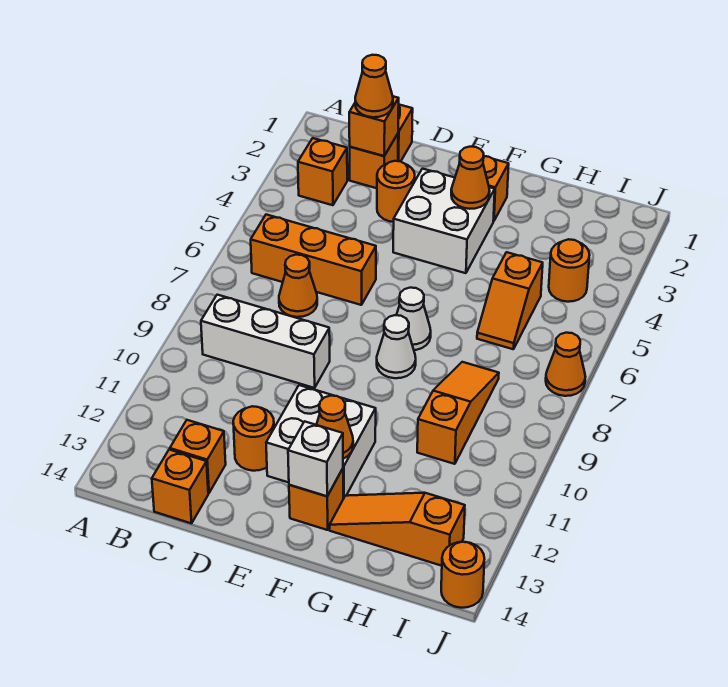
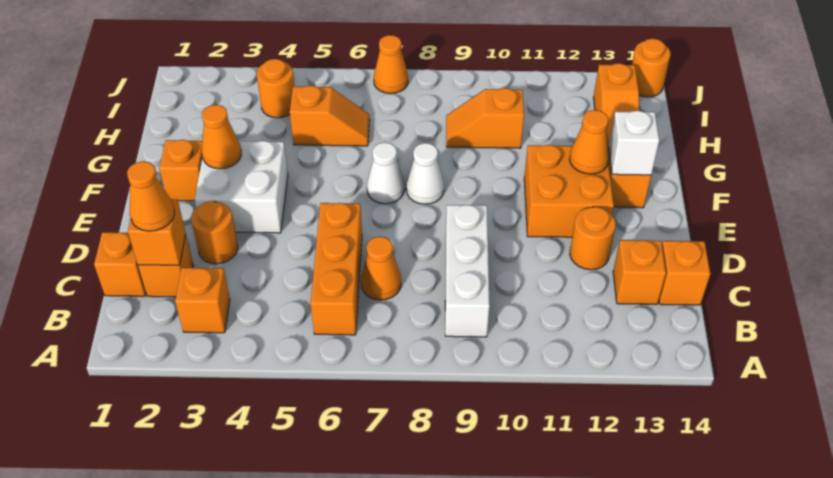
white brick E11:F12 level 1 -> orange brick E11:F12 level 1
orange slope H8:H10 level 1 top 10 -> orange slope H9:H10 level 1 top 10

